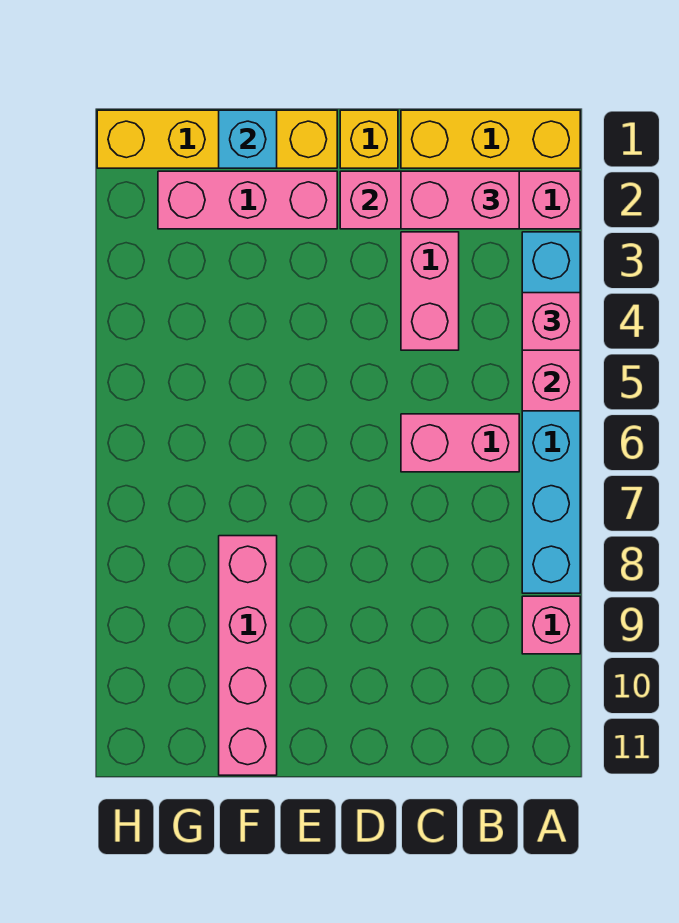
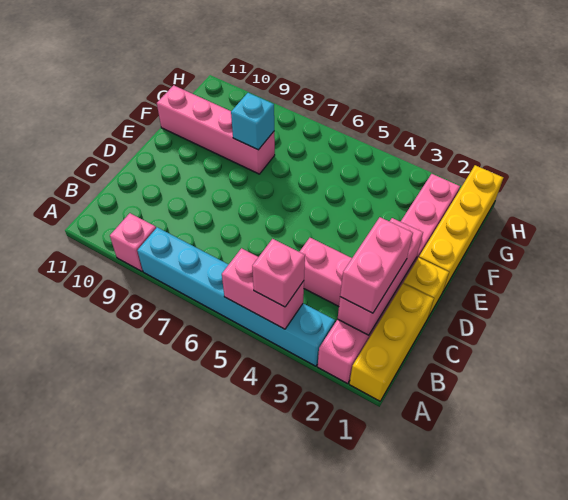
pink brick B6:C6 level 1 -> none
cyan brick F1 level 2 -> cyan brick F8 level 2

